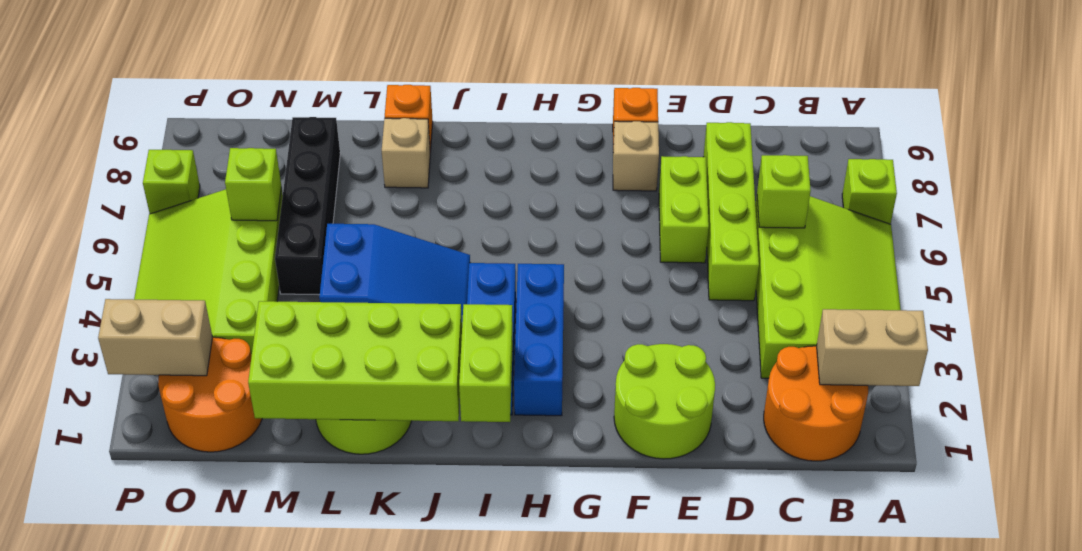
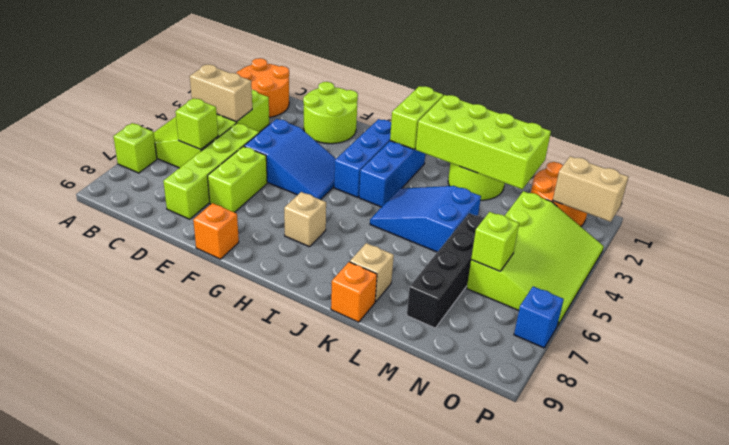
tan brick A2:B2 level 2 -> tan brick B4:C4 level 2
none -> blue slope E4:G5 level 1 top E
tan brick F8 level 1 -> tan brick H7 level 1
lime brick P7 level 1 -> blue brick P7 level 1

